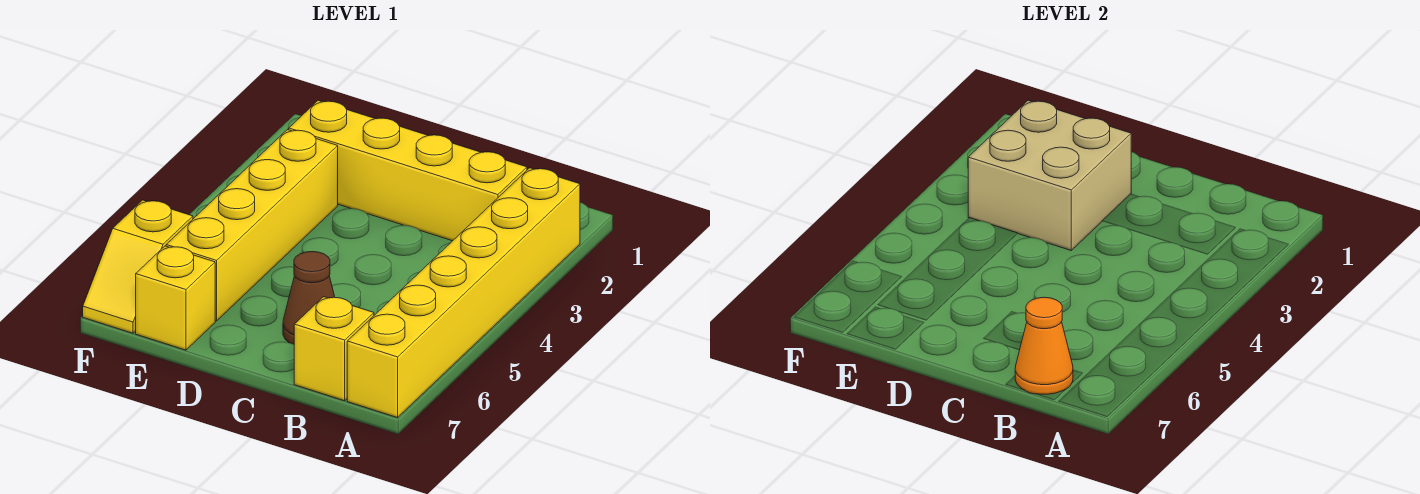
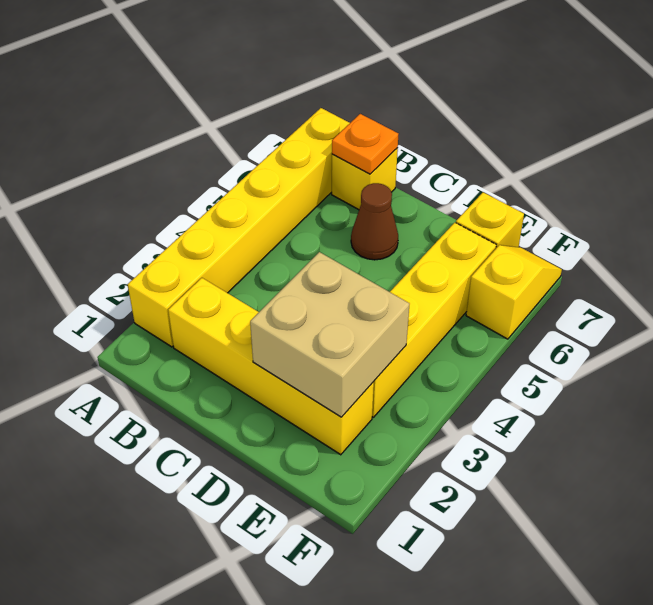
orange cone B7 level 2 -> orange plate B7 level 2

